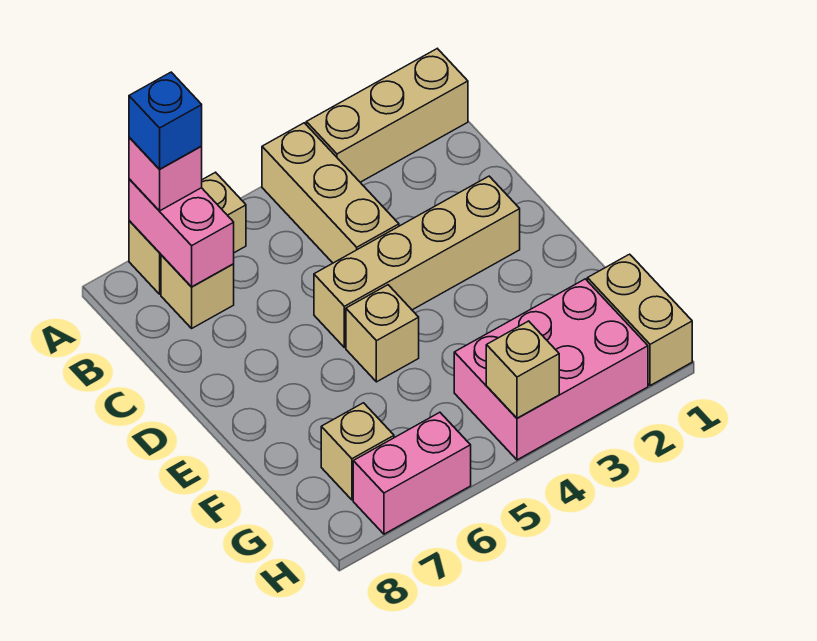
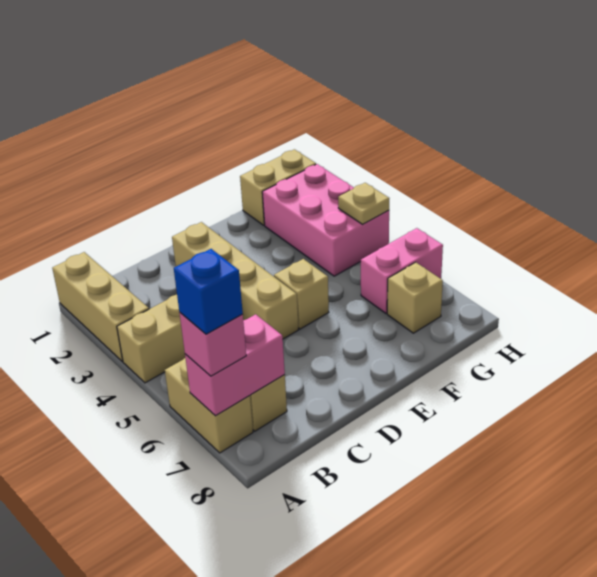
tan brick H4 level 2 -> tan plate H4 level 2
pink brick H6:H7 level 1 -> pink brick G6:H6 level 1

